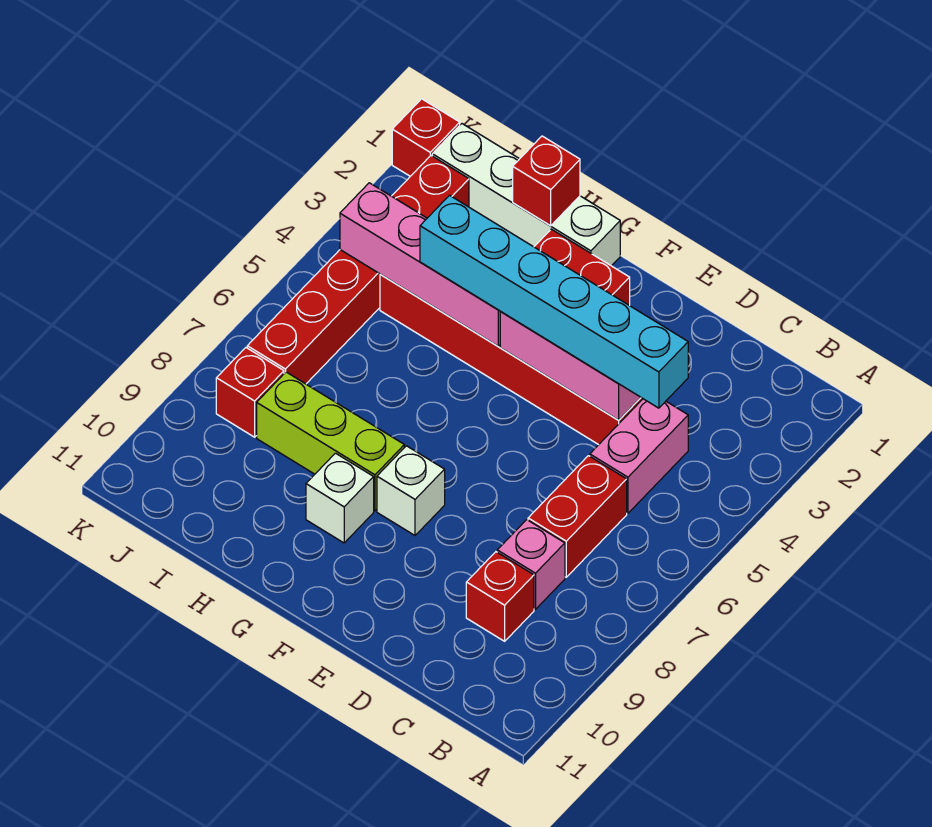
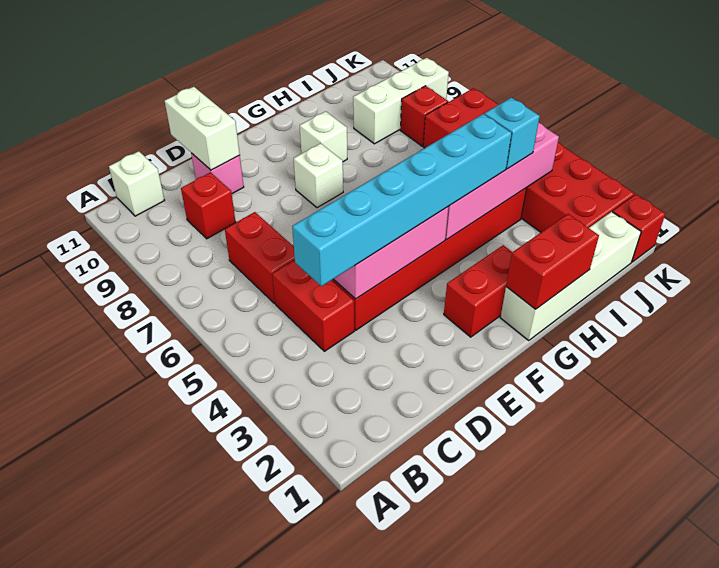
none -> white brick B11 level 1
pink brick C4:C5 level 1 -> red brick C4:C5 level 1
pink brick C8 level 1 -> pink brick D10 level 1
none -> white brick D10:D11 level 2
lime brick G8:I8 level 1 -> none
red brick H1 level 2 -> red brick G1:H1 level 2
none -> cyan brick I4 level 3
none -> white brick I9:K9 level 1
red brick J2:J7 level 1 -> red brick J2:K7 level 1

